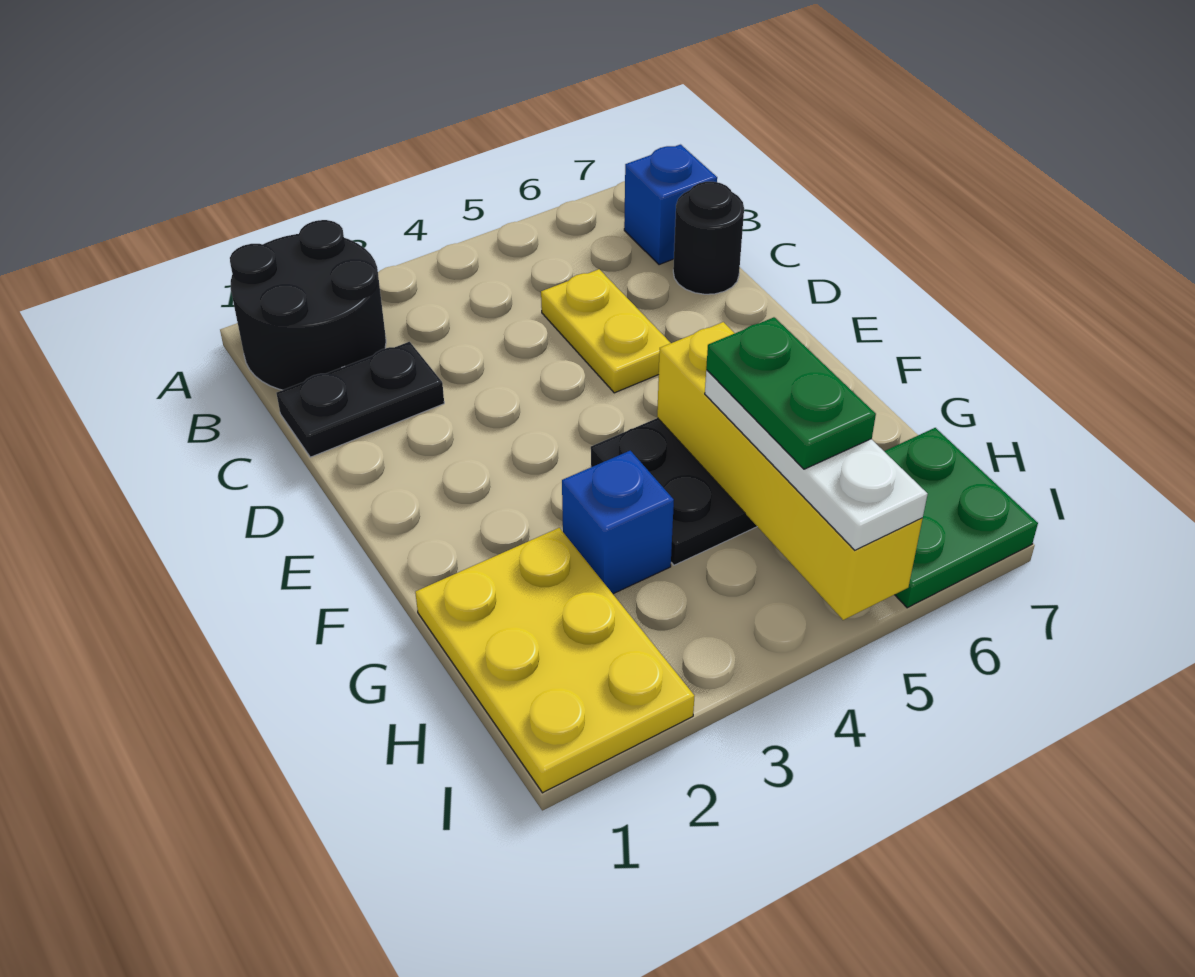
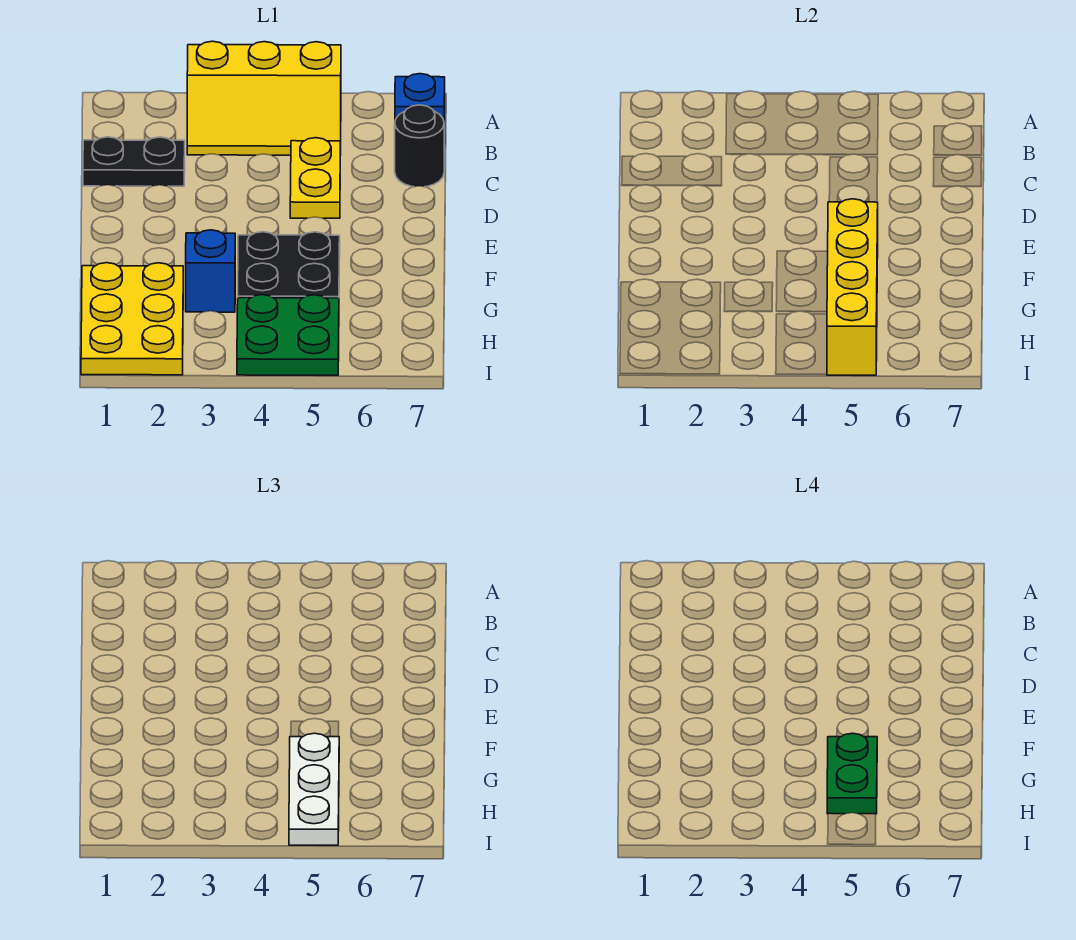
black round brick A1:B2 level 1 -> none
none -> yellow slope A3:B5 level 1 top A
green plate H6:I7 level 1 -> green plate H4:I5 level 1

